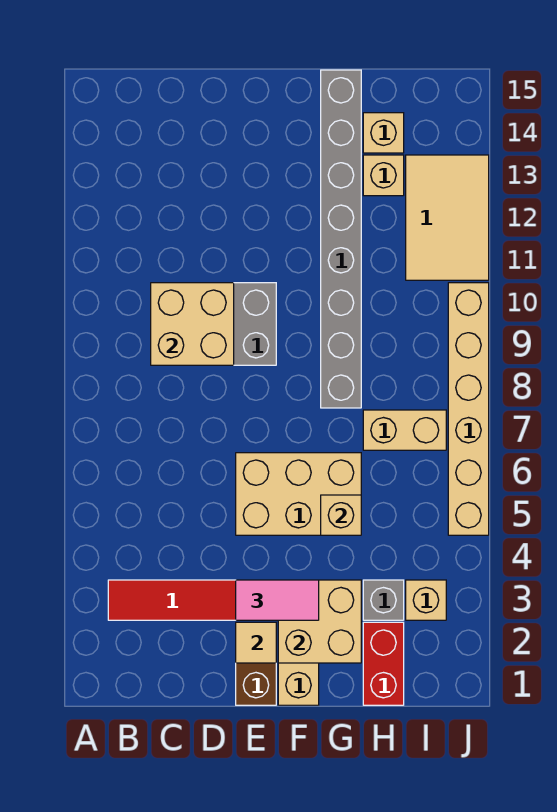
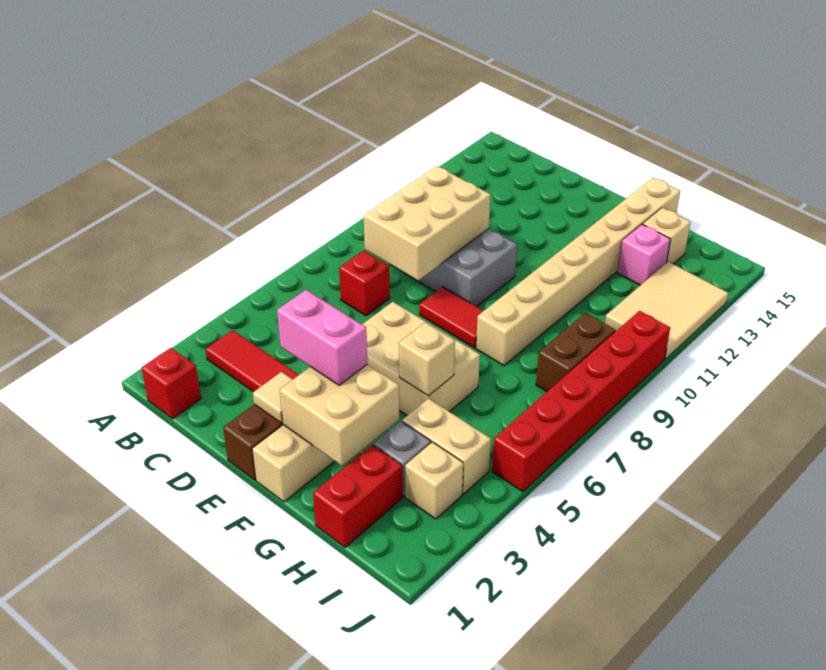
none -> red brick B1 level 1
none -> red brick C7 level 1
tan brick C9:D10 level 2 -> tan brick C8:D10 level 2
pink tile E3:F3 level 3 -> pink brick E3:F3 level 3
none -> red tile E8:F8 level 1
grey brick G8:G15 level 1 -> tan brick G8:G15 level 1
tan brick H7:I7 level 1 -> tan brick H4:I4 level 1
tan brick H13 level 1 -> pink brick H13 level 1
none -> brown brick I8:I9 level 1
tan brick J5:J10 level 1 -> red brick J5:J10 level 1

